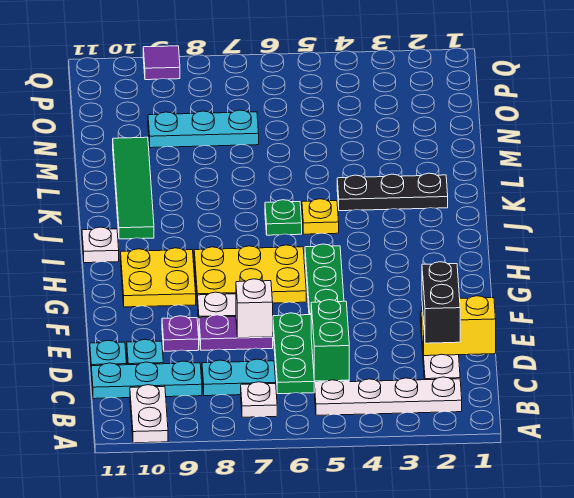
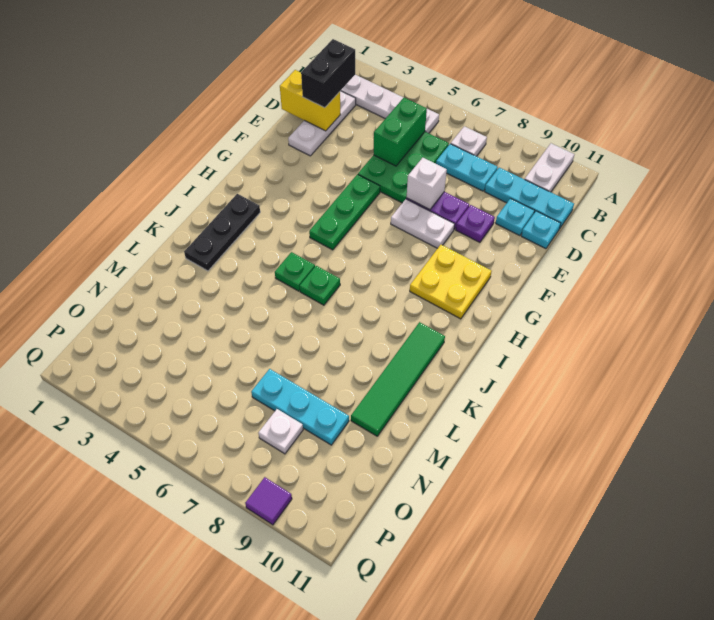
yellow plate G6:H8 level 1 -> none
white plate I11 level 1 -> white plate O8 level 1
yellow plate J5 level 1 -> green plate J5 level 1
black plate K2:K4 level 1 -> black plate I2:K2 level 1

